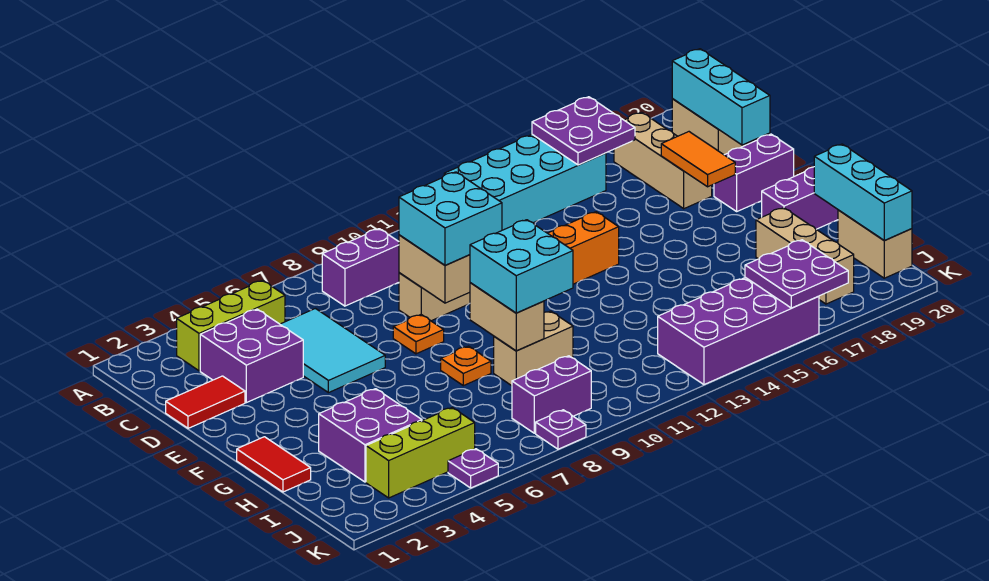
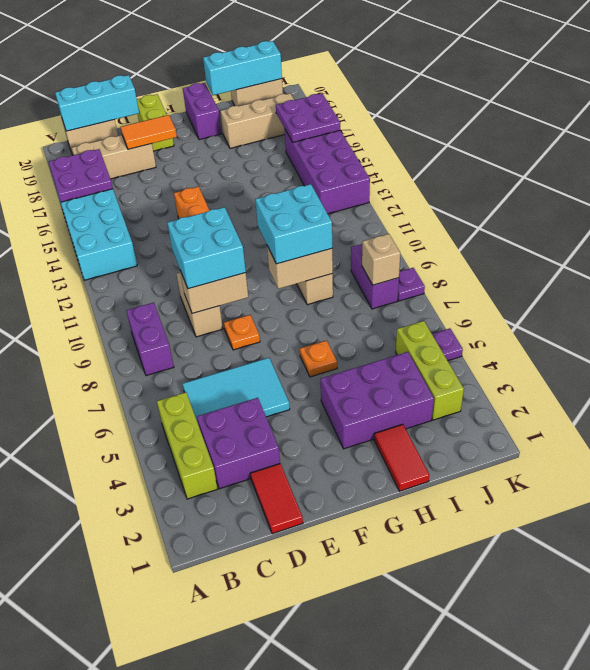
purple brick E19:E20 level 1 -> lime brick E19:E20 level 1
red tile G1:H1 level 1 -> red tile H1:H2 level 1
orange plate G8 level 1 -> orange plate G6 level 1
purple brick H3:I4 level 1 -> purple brick G3:I4 level 1
none -> tan brick J8 level 2

